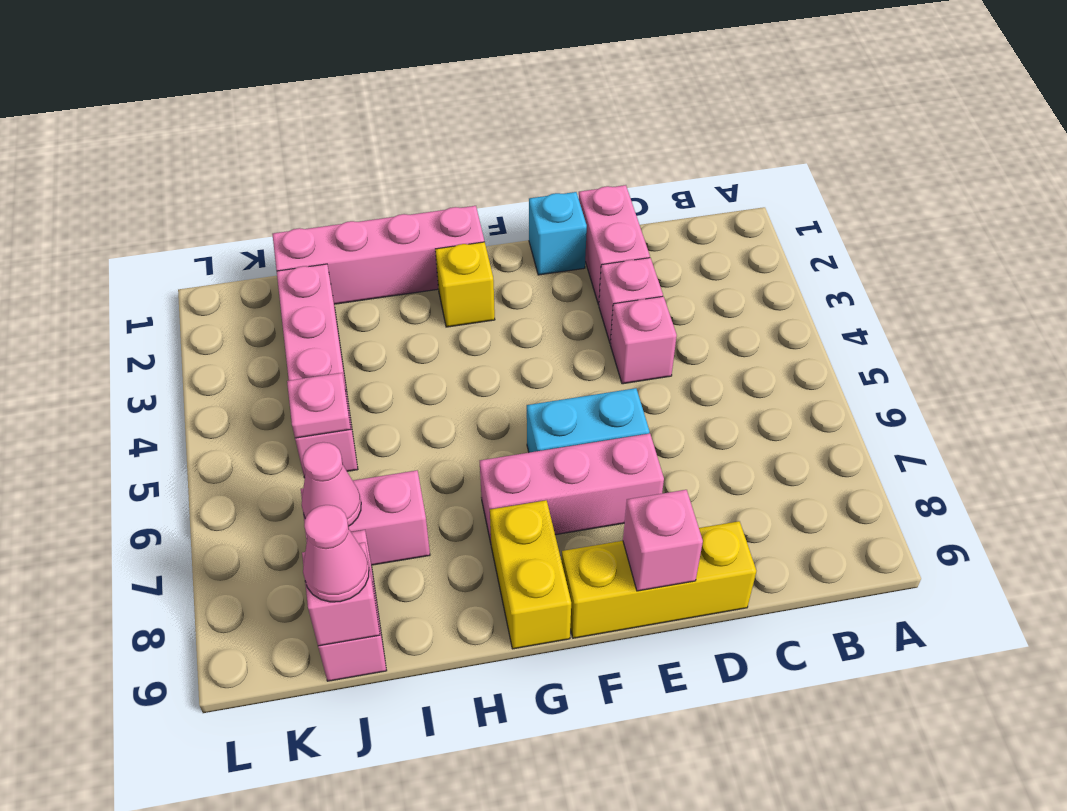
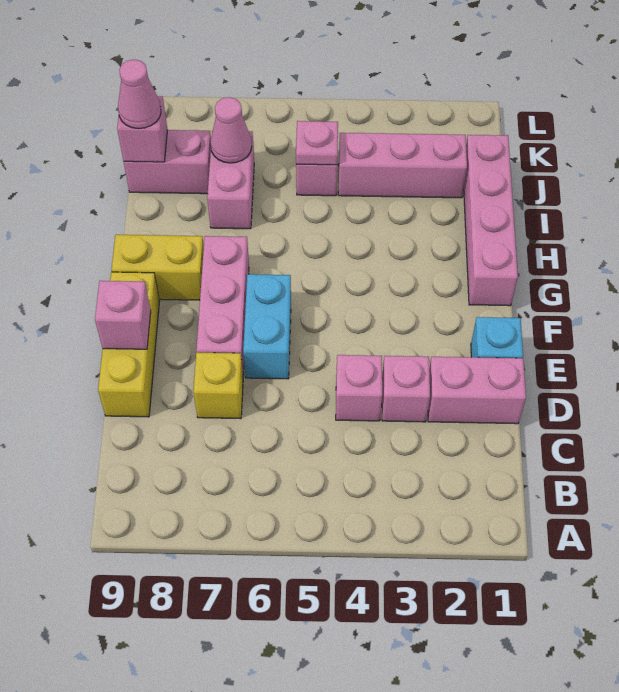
yellow brick G2 level 1 -> yellow brick D7 level 1

